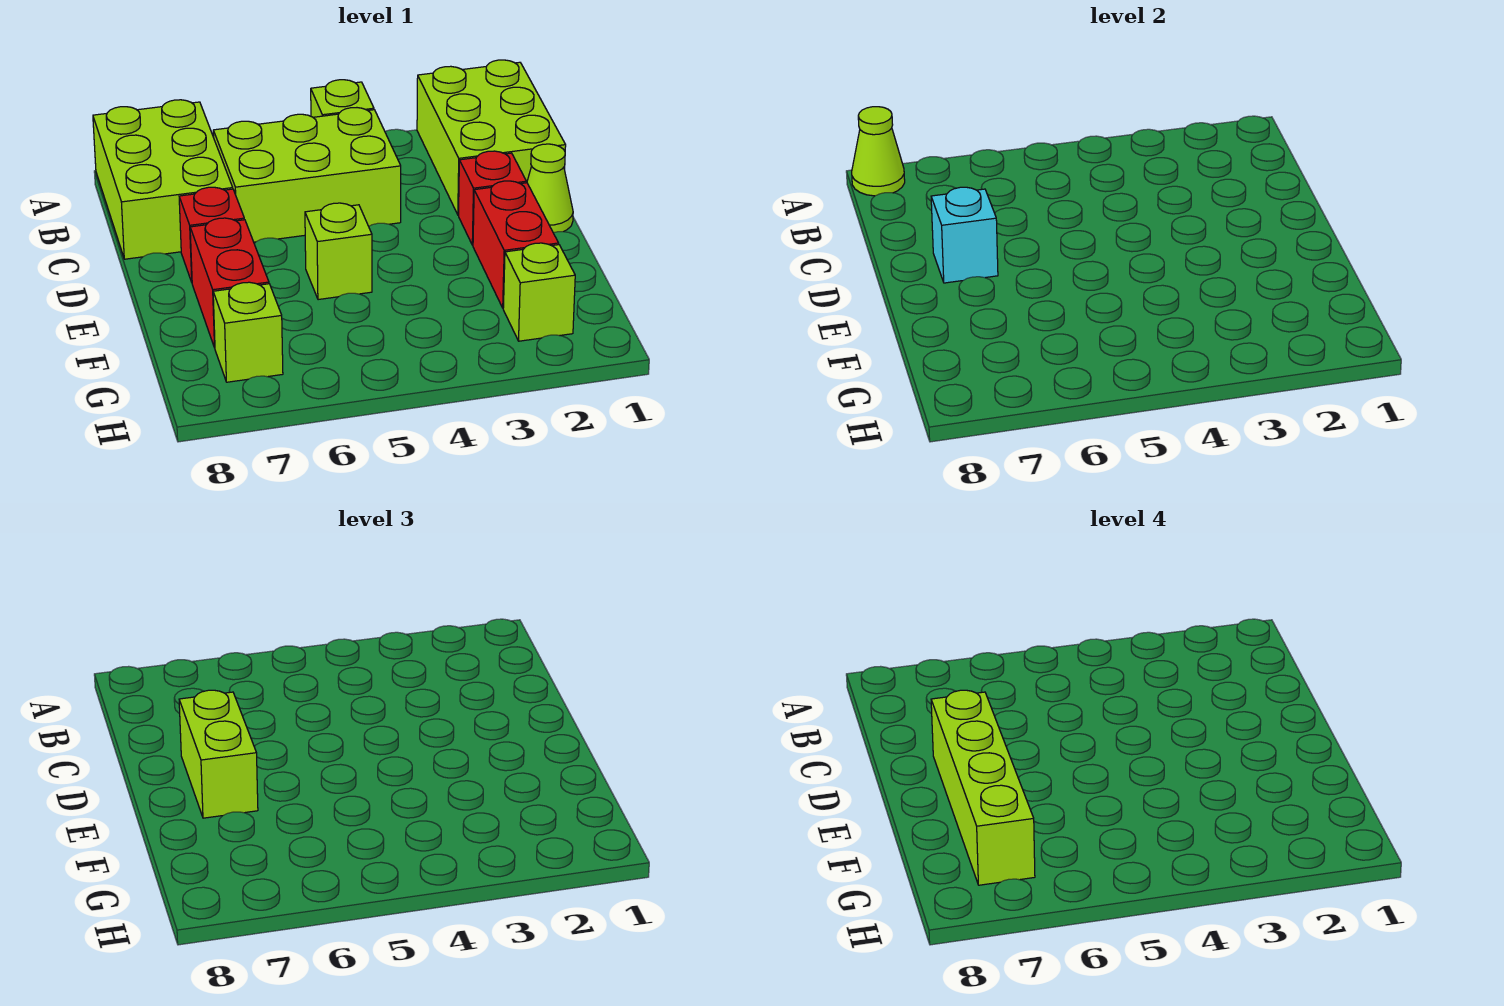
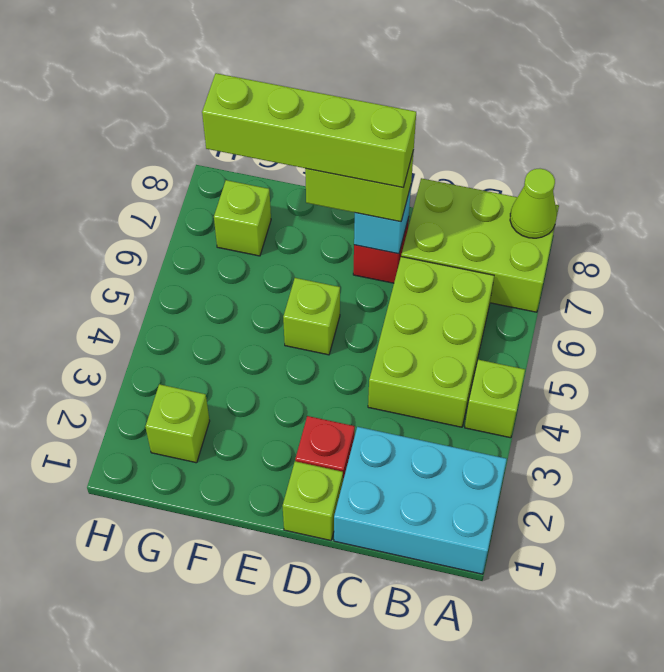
lime brick A1:C2 level 1 -> cyan brick A1:C2 level 1
lime cone D1 level 1 -> lime brick D1 level 1
red brick E2:F2 level 1 -> none
red brick E7:F7 level 1 -> none

